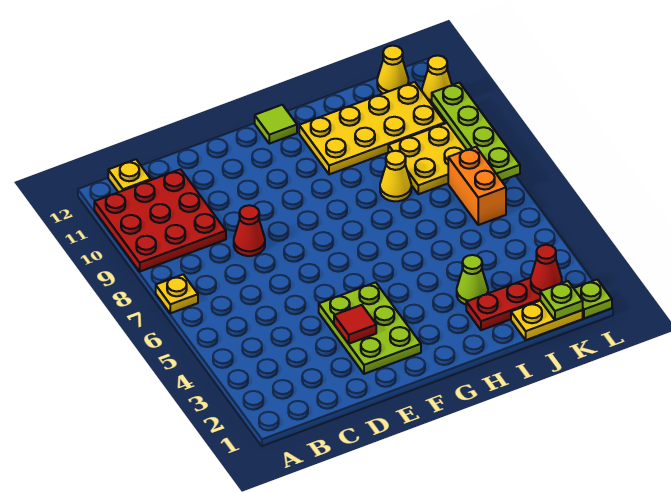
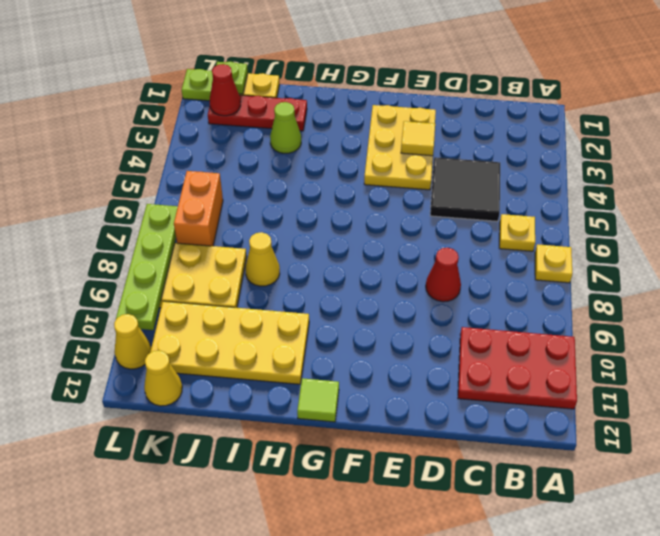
red plate A9:C11 level 1 -> red plate A10:C11 level 1
yellow plate B12 level 1 -> yellow plate B6 level 1
none -> black tile C4:D5 level 1
lime plate E2:F4 level 1 -> yellow plate E2:F4 level 1
red tile E3 level 2 -> yellow tile E3 level 2

